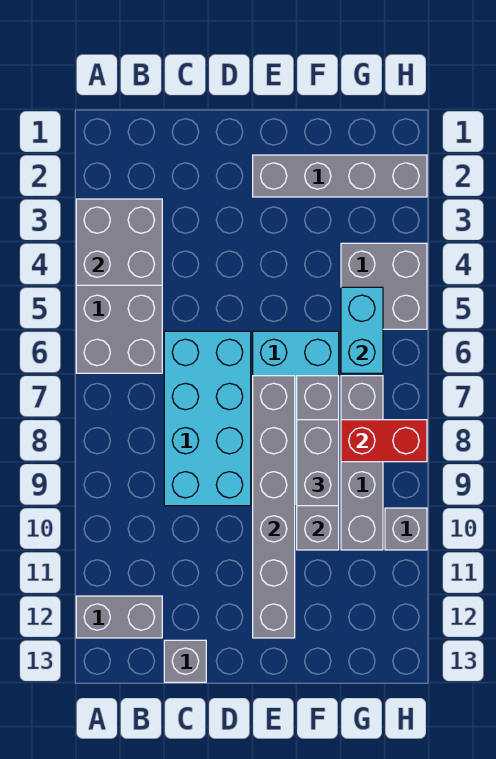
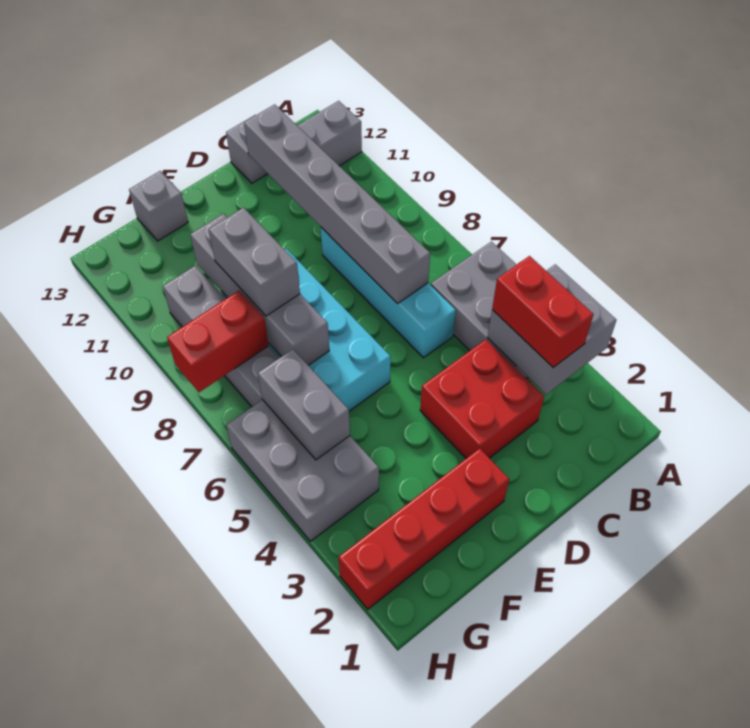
none -> red brick B3:B4 level 3
none -> red brick C3:D4 level 1
cyan brick C6:D9 level 1 -> cyan brick C6:C9 level 1
grey brick E2:H2 level 1 -> red brick E2:H2 level 1
grey brick E7:E12 level 2 -> grey brick C7:C12 level 2
grey brick G4:H5 level 1 -> grey brick G4:H6 level 1
cyan brick G5:G6 level 2 -> grey brick G5:G6 level 2
grey brick H10 level 1 -> grey brick F13 level 1

